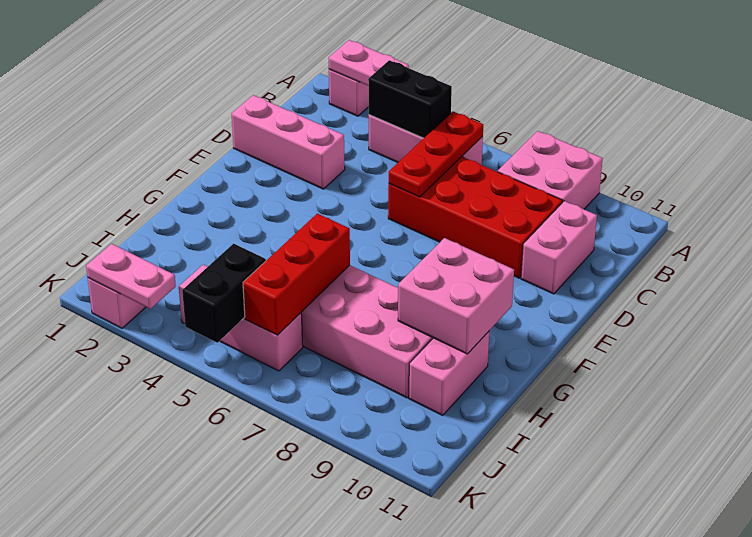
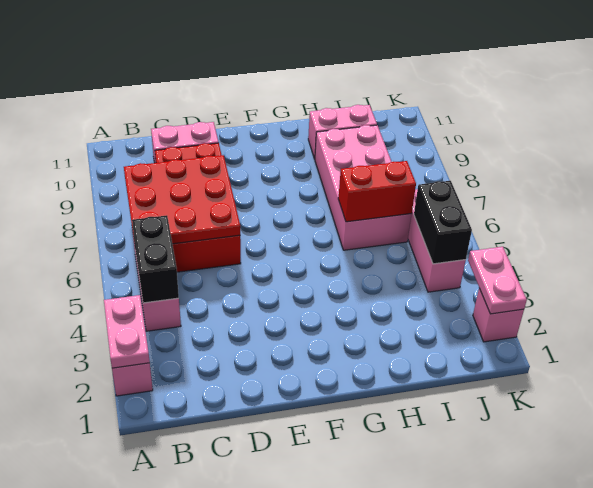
pink brick A8:B9 level 1 -> none
red plate B6:D6 level 2 -> red plate B6:D8 level 2
pink brick D1:D3 level 1 -> none
pink brick G9:H10 level 2 -> none
red brick H6:J6 level 2 -> red brick H6:I6 level 2
black brick J5:K5 level 2 -> black brick J4:J5 level 2

